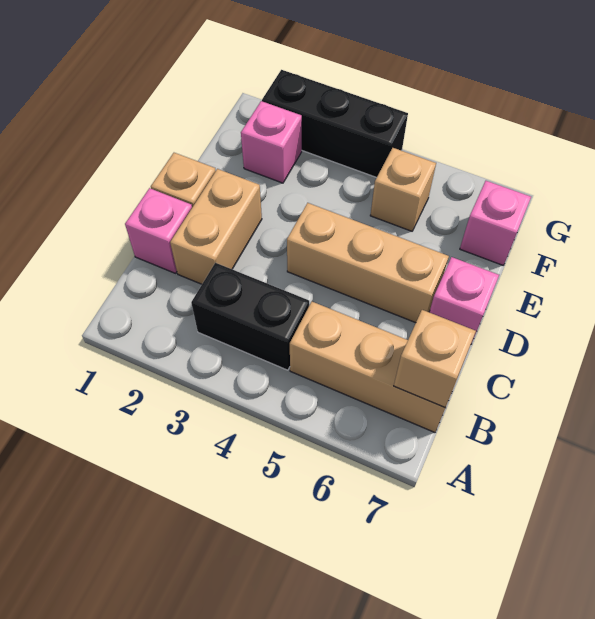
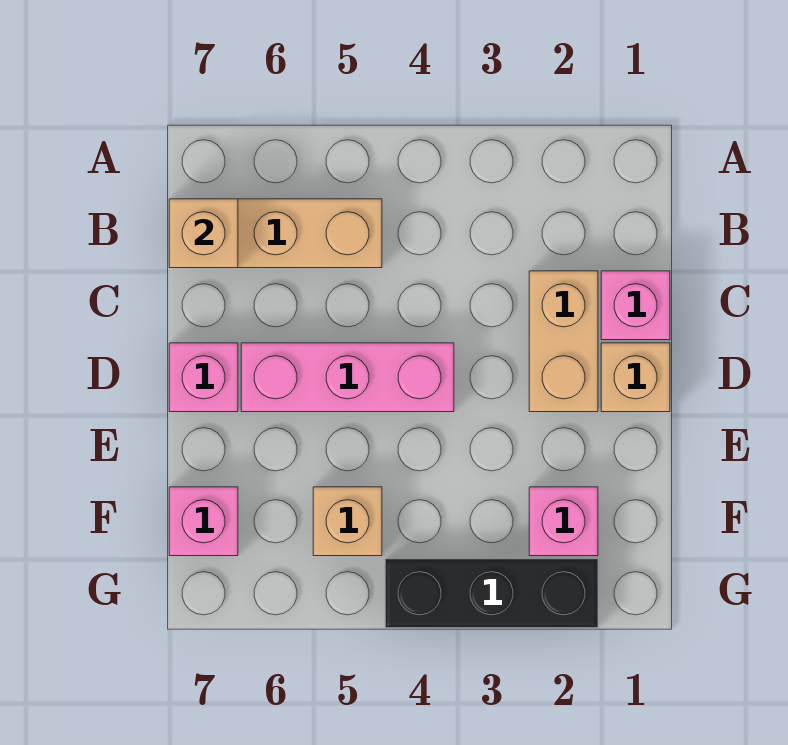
black brick B3:B4 level 1 -> none
tan brick D4:D6 level 1 -> pink brick D4:D6 level 1

